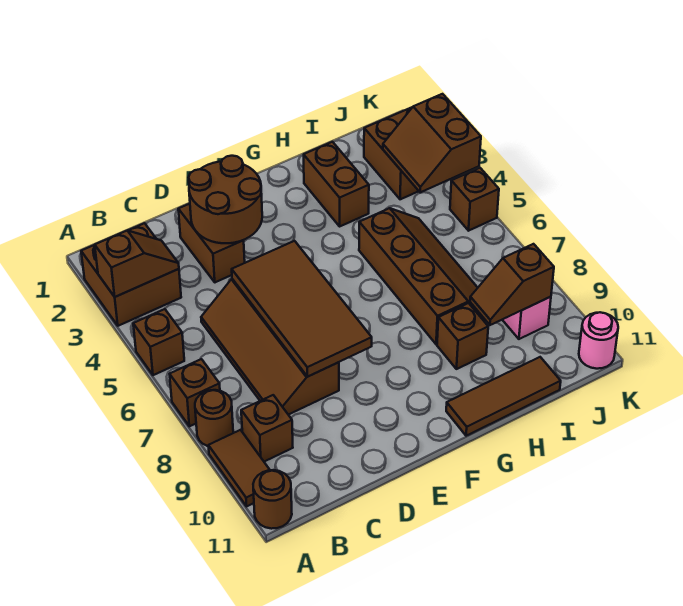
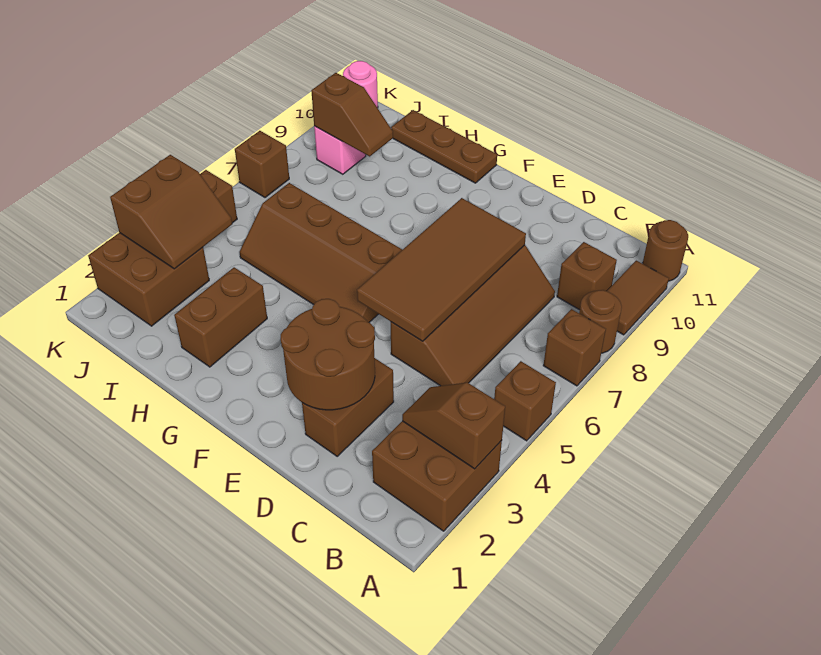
brown tile G11:I11 level 1 -> brown plate G11:I11 level 1
brown slope H5:I8 level 1 top H -> brown slope F5:I6 level 1 top 6
brown brick H9 level 1 -> brown brick K7 level 1

